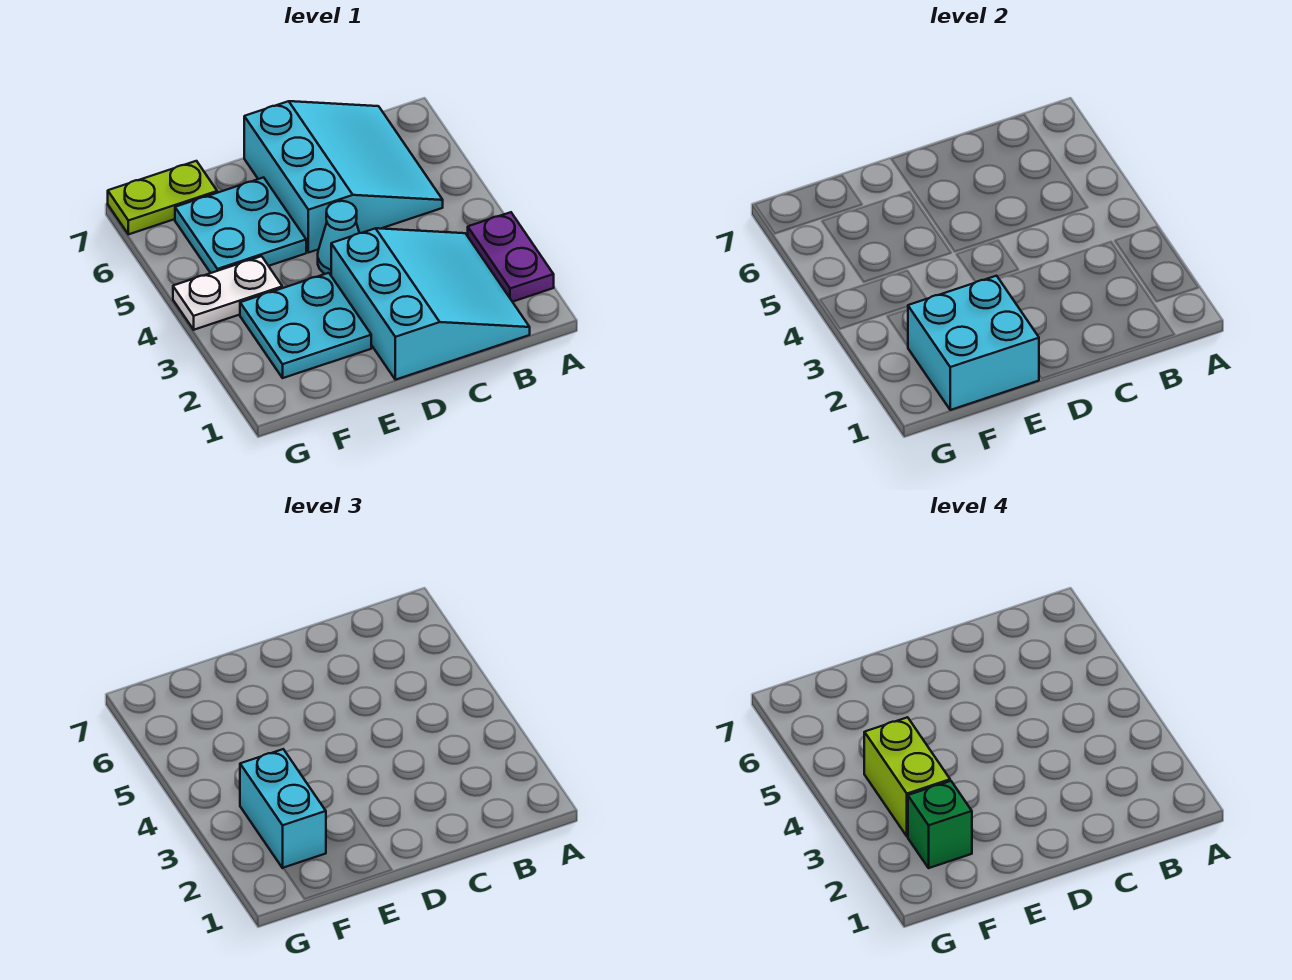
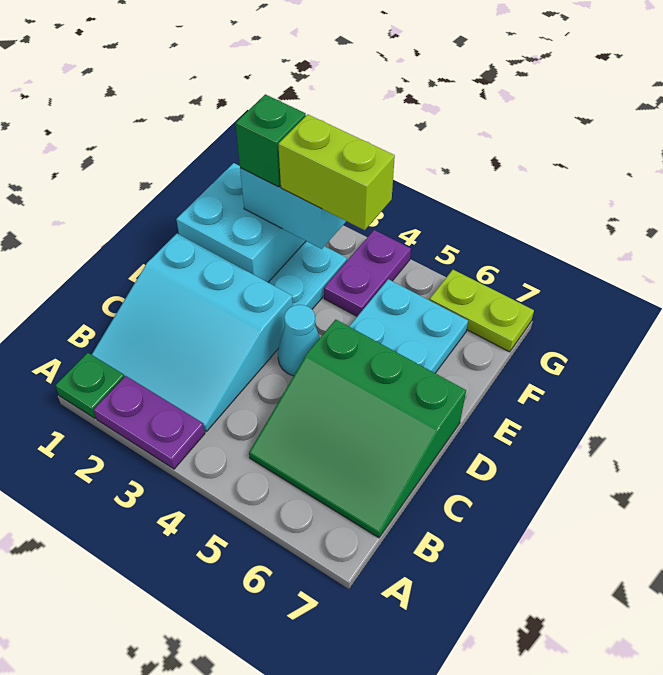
none -> green plate A1 level 1
cyan slope B5:D7 level 1 top D -> green slope B5:D7 level 1 top D
white plate F4:G4 level 1 -> purple plate F4:G4 level 1
lime plate F7:G7 level 1 -> lime plate G6:G7 level 1

